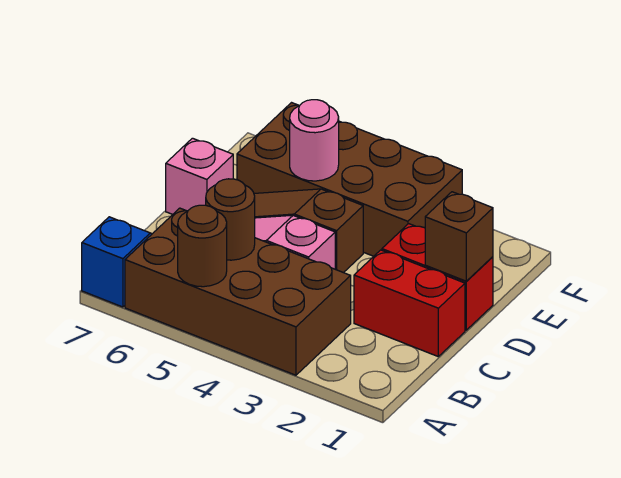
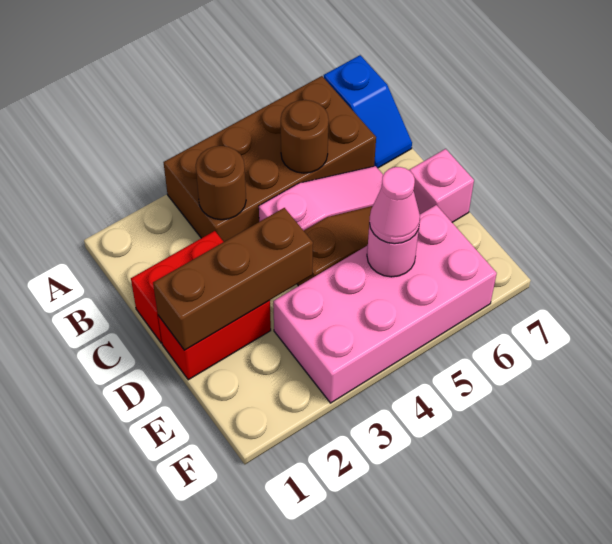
brown round brick A5 level 2 -> brown round brick B3 level 2
brown brick D1 level 2 -> brown brick D1:D3 level 2
brown brick E3:F6 level 1 -> pink brick E3:F6 level 1
none -> pink cone E5 level 3

